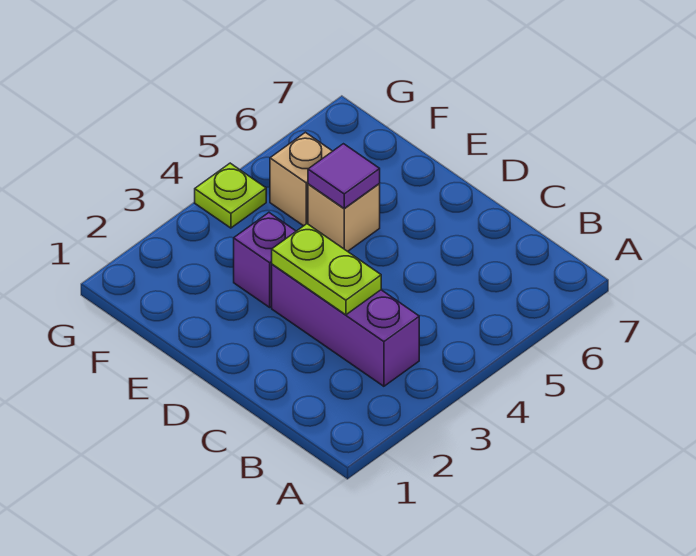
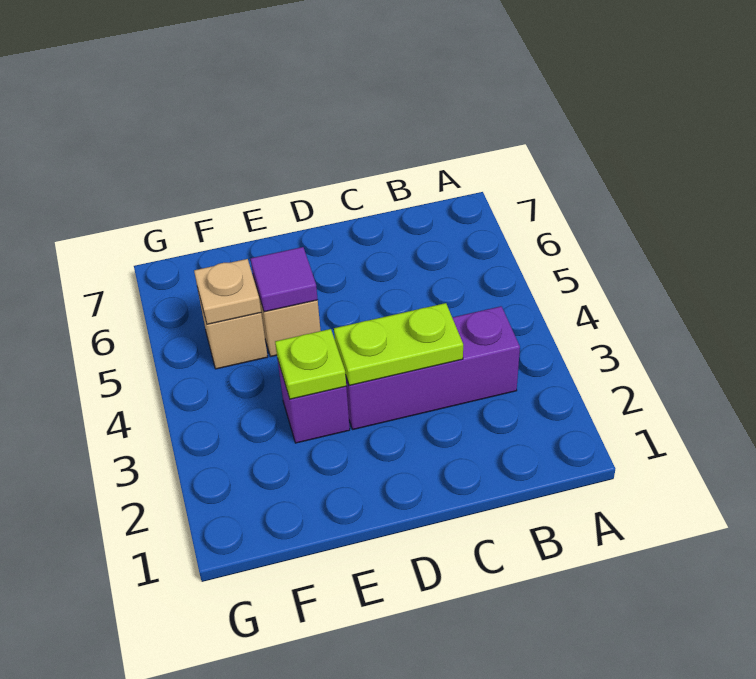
none -> tan plate F5 level 2
lime plate G4 level 1 -> lime plate E3 level 2

